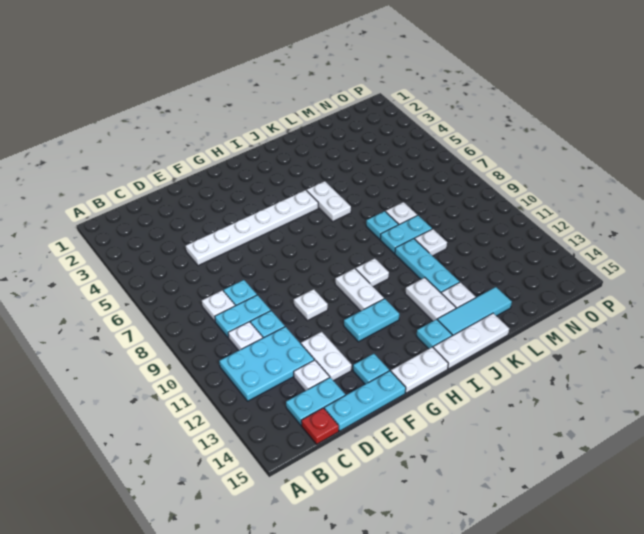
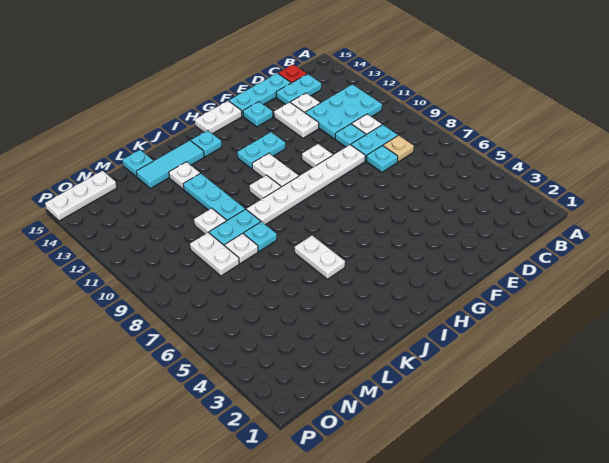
white plate C8 level 1 -> tan plate C8 level 1
white plate D5:I5 level 1 -> white plate E9:J9 level 1
white plate I15:K15 level 1 -> white plate N15:P15 level 1
white plate J12:J13 level 1 -> white plate M8:M9 level 1
none -> cyan plate L15 level 1

